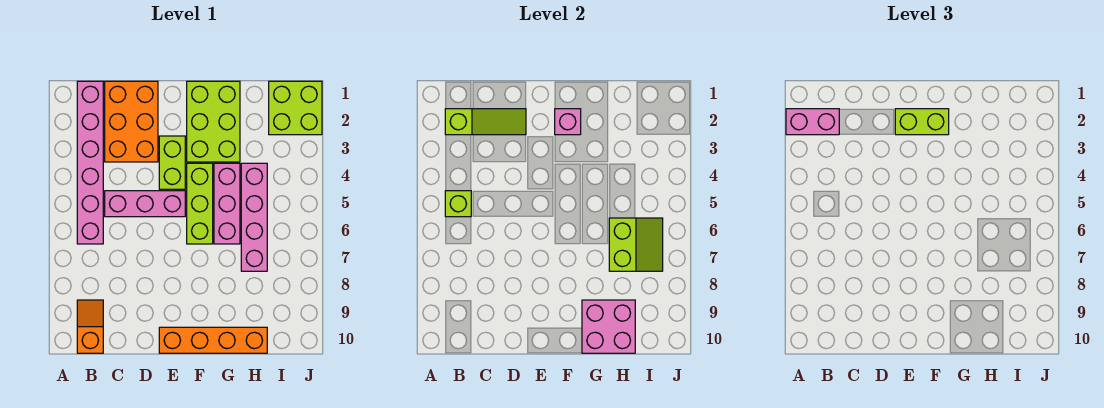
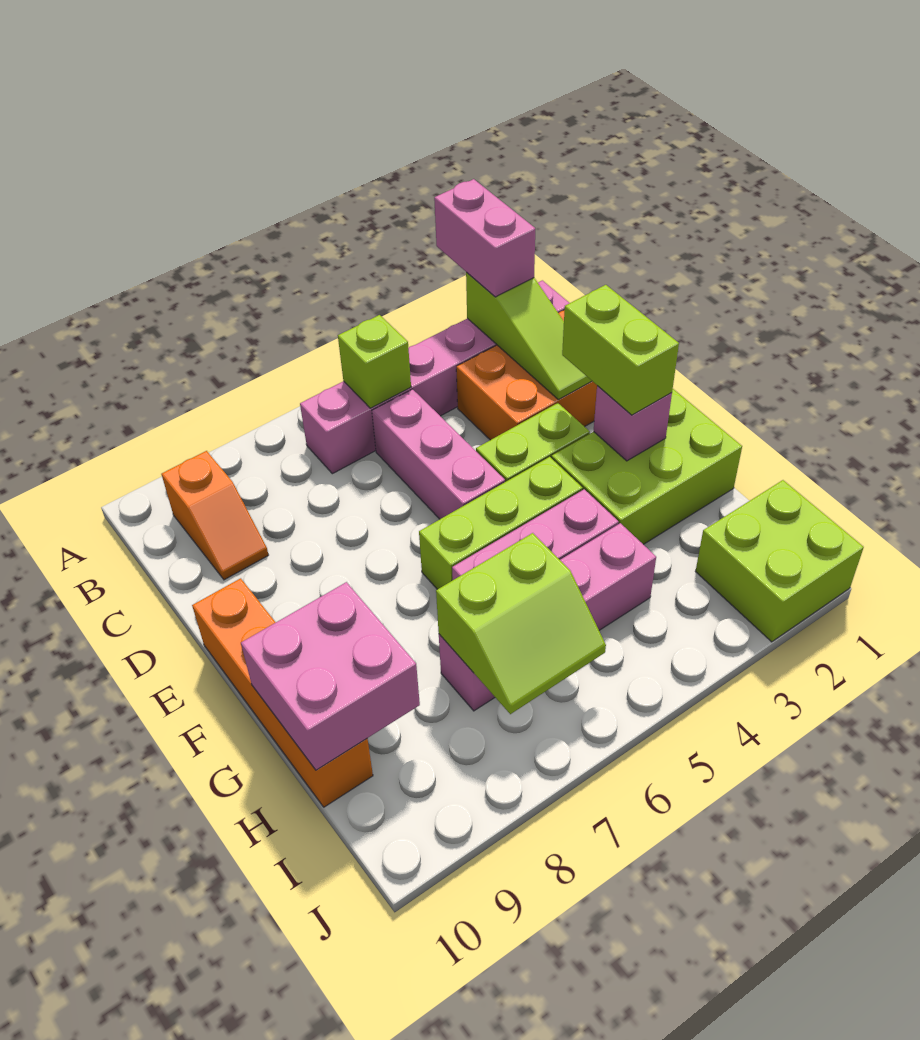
orange slope B9:B10 level 1 top 10 -> orange slope B9:C9 level 1 top B

